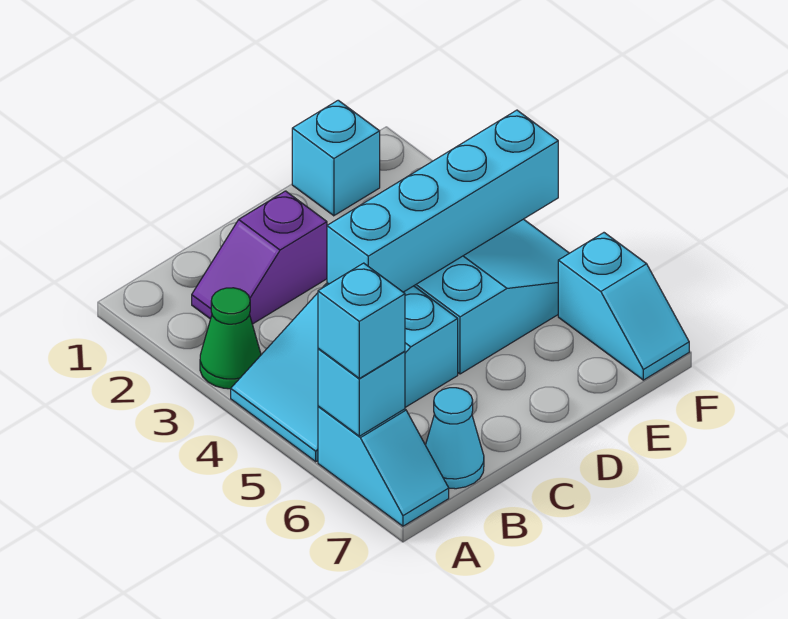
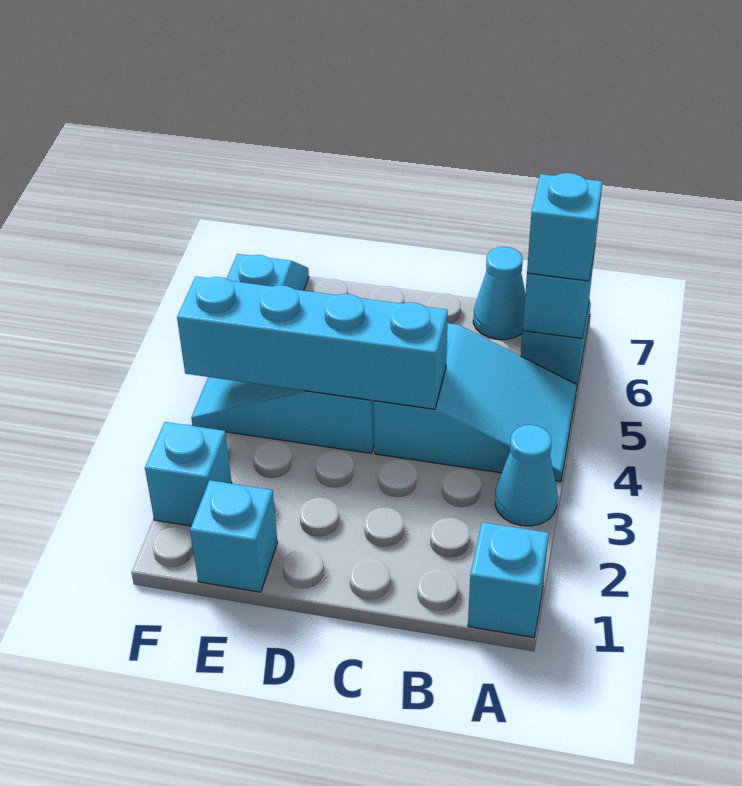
none -> cyan brick A1 level 1
green cone A3 level 1 -> cyan cone A3 level 1
purple slope B2:C2 level 1 top C -> none
none -> cyan brick F2 level 1

